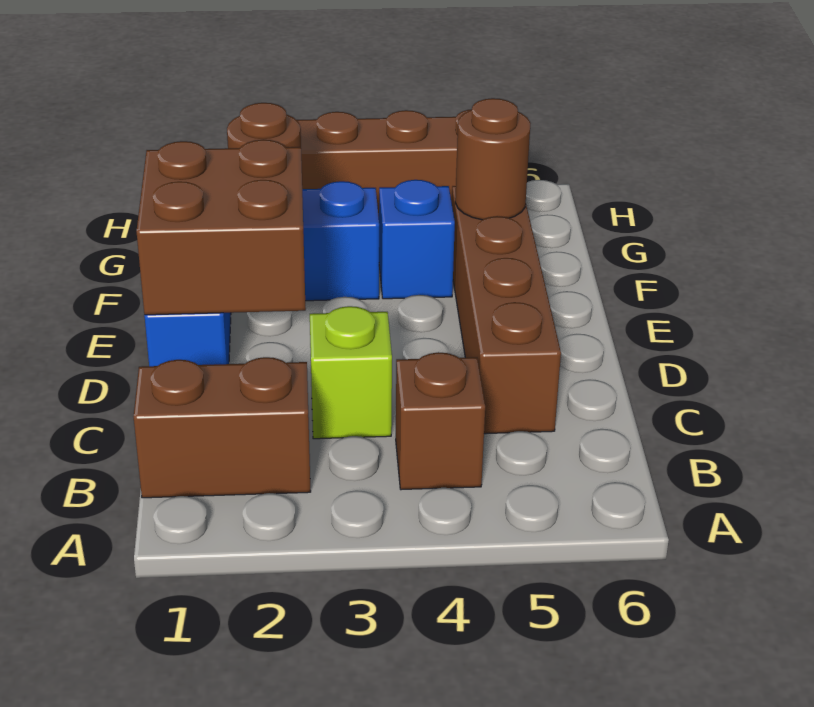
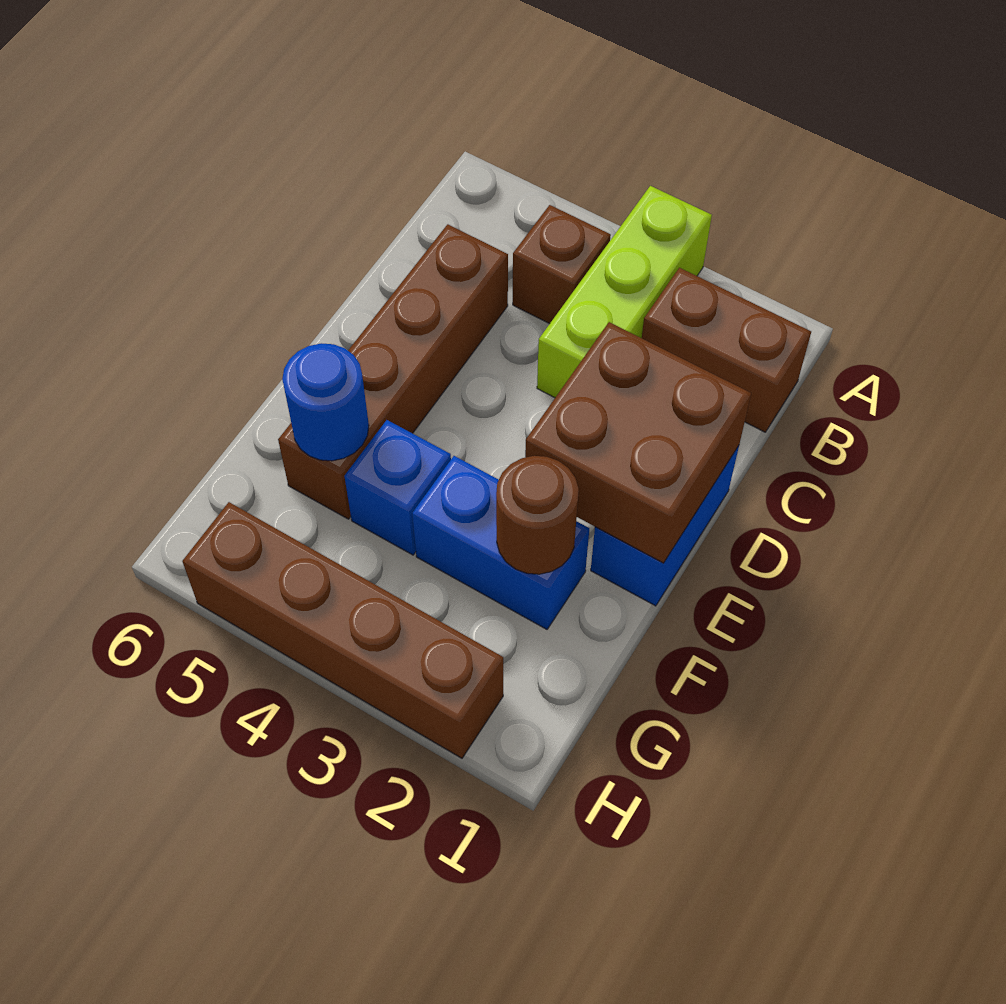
lime brick C3 level 1 -> lime brick A3:C3 level 1
brown round brick F5 level 2 -> blue round brick F5 level 2

